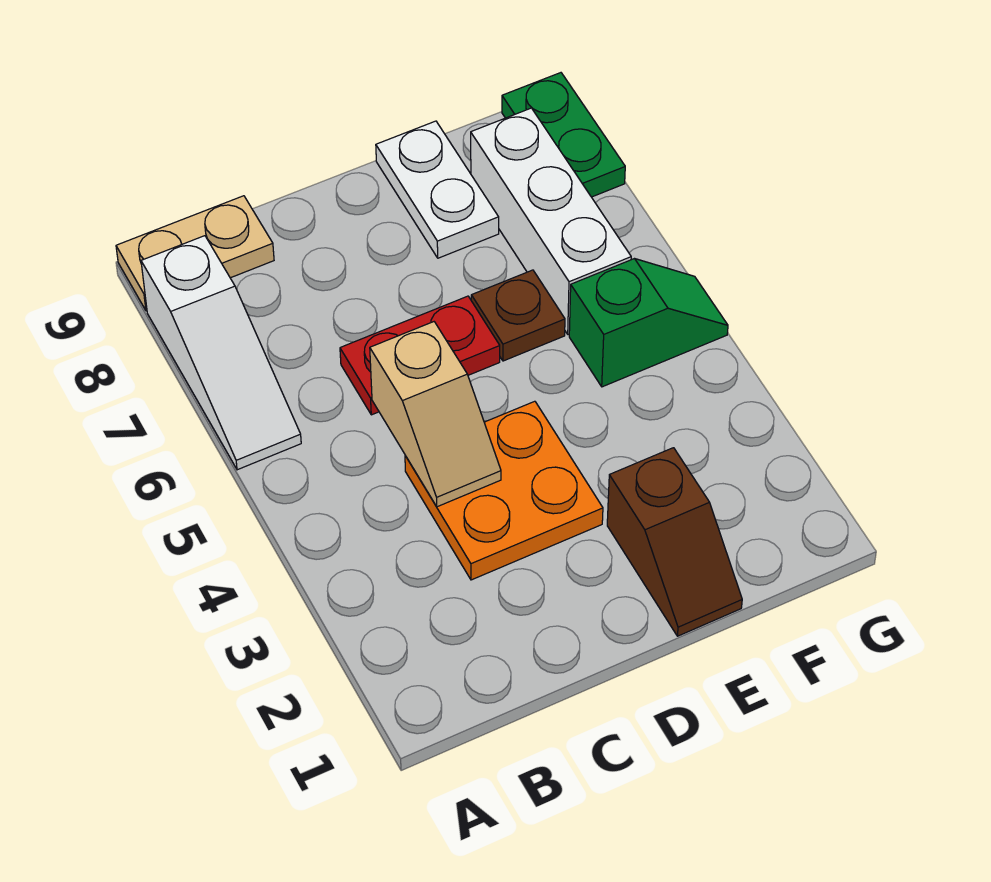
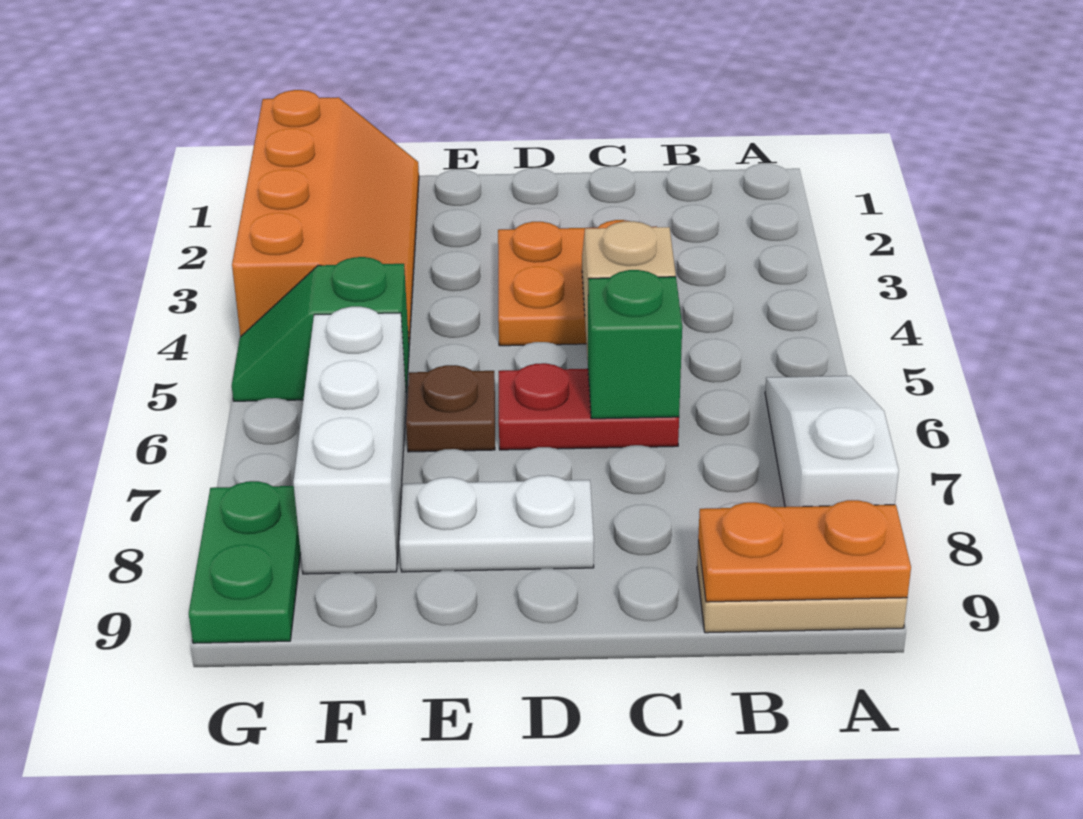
none -> orange plate A9:B9 level 2
none -> green brick C6 level 2
brown slope E1:E2 level 1 top 2 -> none
white plate E8:E9 level 1 -> white plate D8:E8 level 1
none -> orange slope F1:G4 level 1 top G

